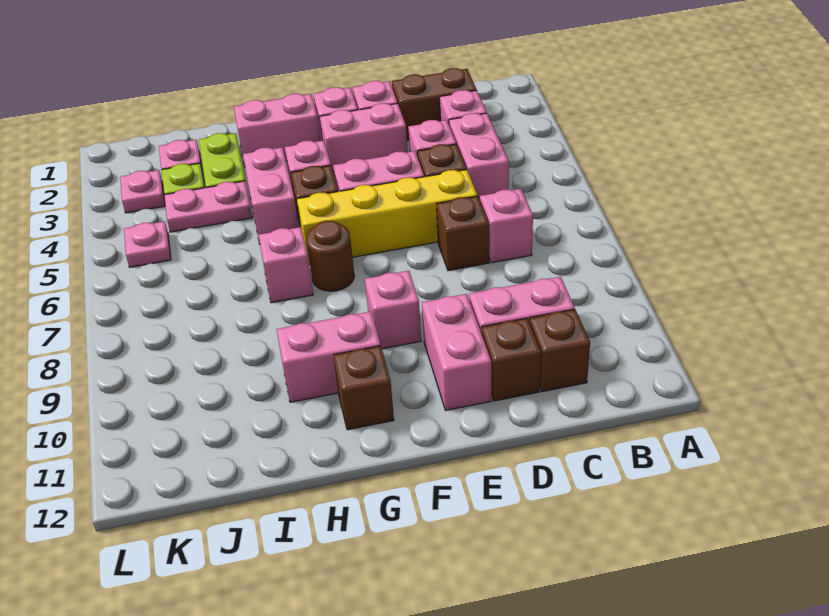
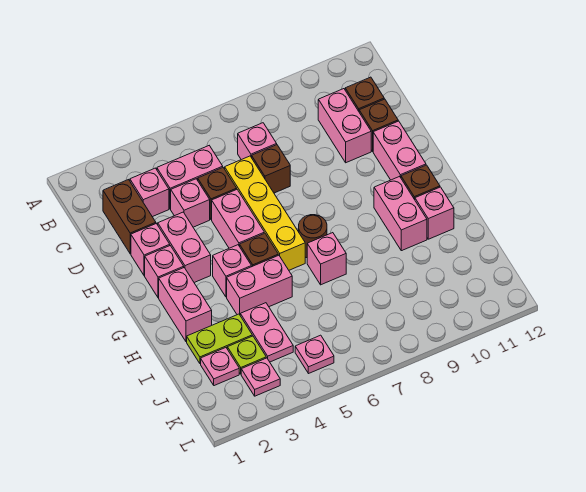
pink brick E10:E11 level 1 -> pink brick E11:F11 level 1
pink brick F9 level 1 -> pink brick H11 level 1

